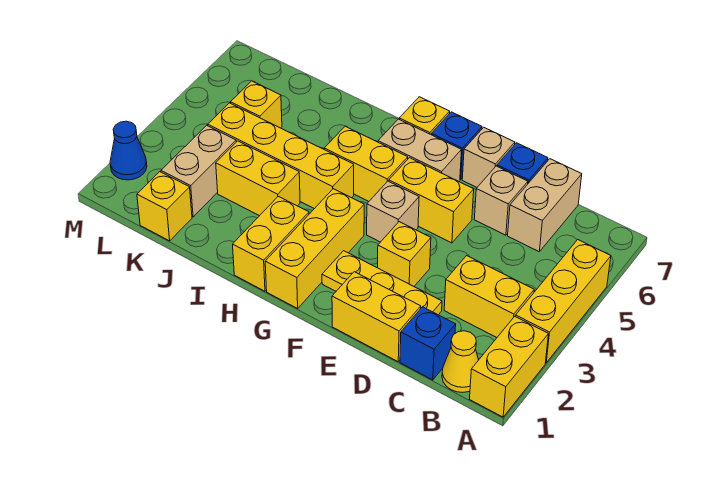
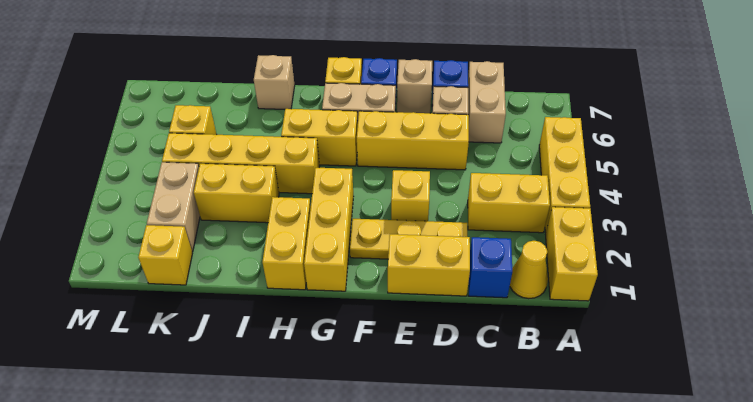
yellow brick E5:F5 level 1 -> yellow brick D5:F5 level 1
tan brick F4 level 1 -> tan brick I7 level 1
blue cone M2 level 1 -> none

